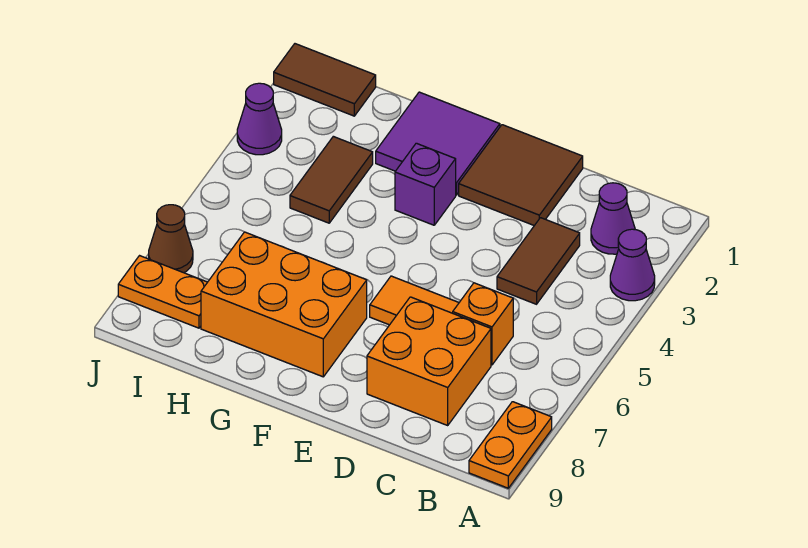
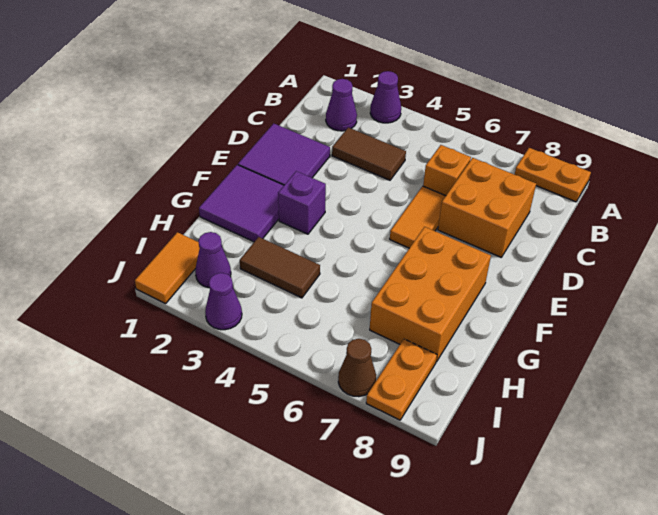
brown tile D1:E2 level 1 -> purple tile D1:E2 level 1
brown tile I1:J1 level 1 -> orange tile I1:J1 level 1
none -> purple cone I2 level 1

